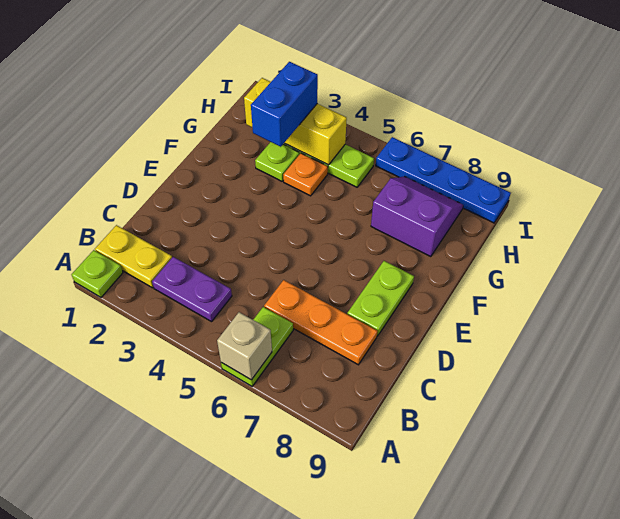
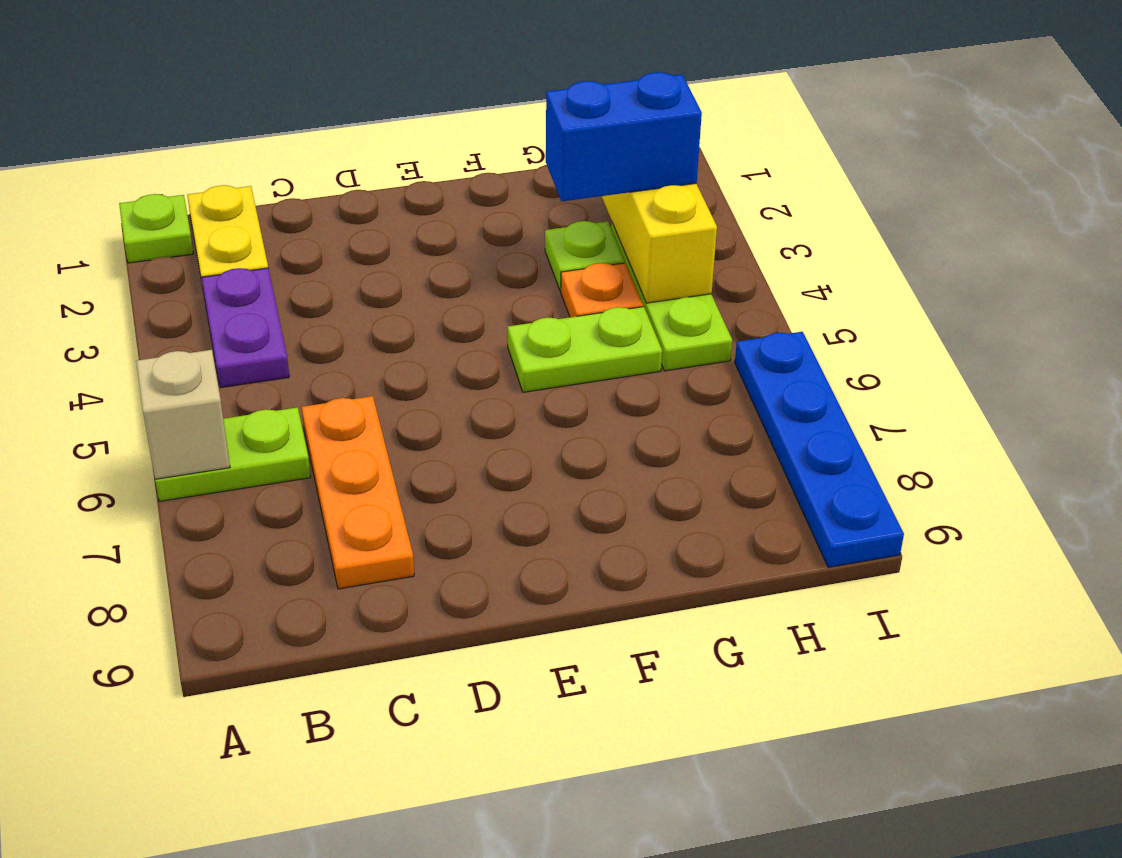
lime plate D8:E8 level 1 -> lime plate F5:G5 level 1
purple slope G7:H8 level 1 top G -> none

